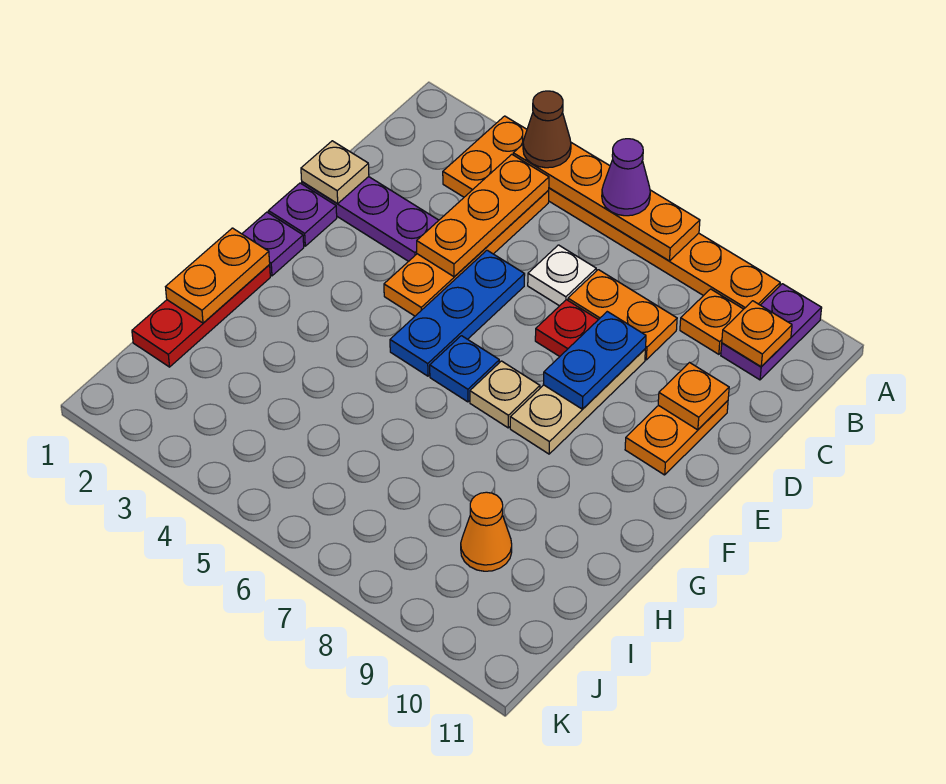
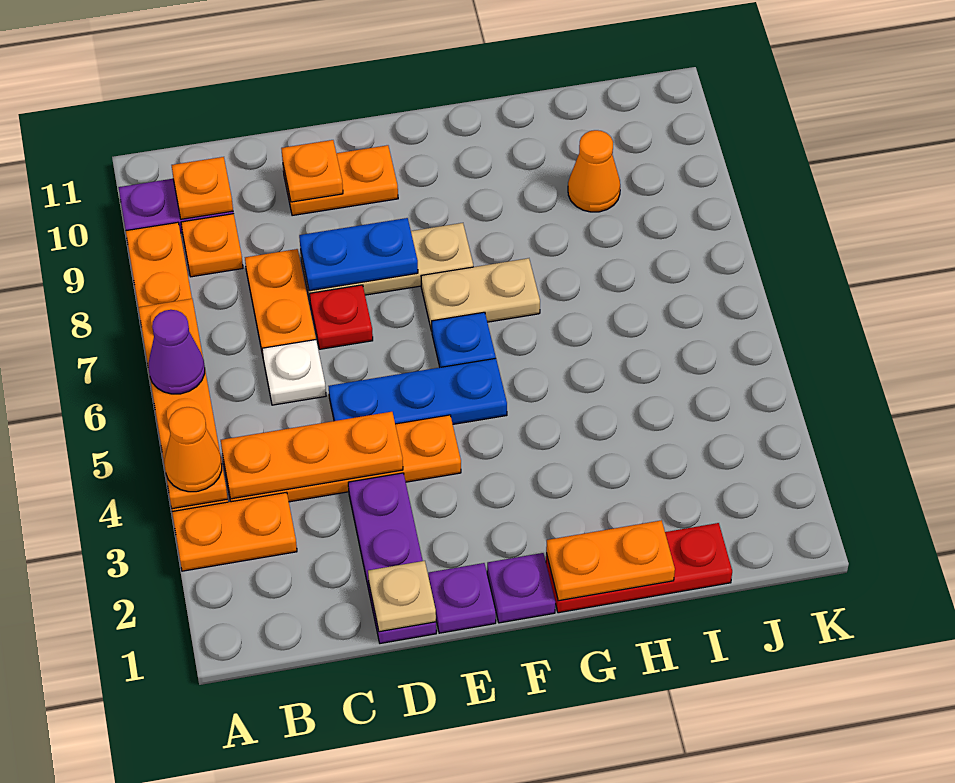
brown cone A4 level 3 -> orange cone A4 level 3
tan plate F7 level 1 -> tan plate F7:G7 level 1

